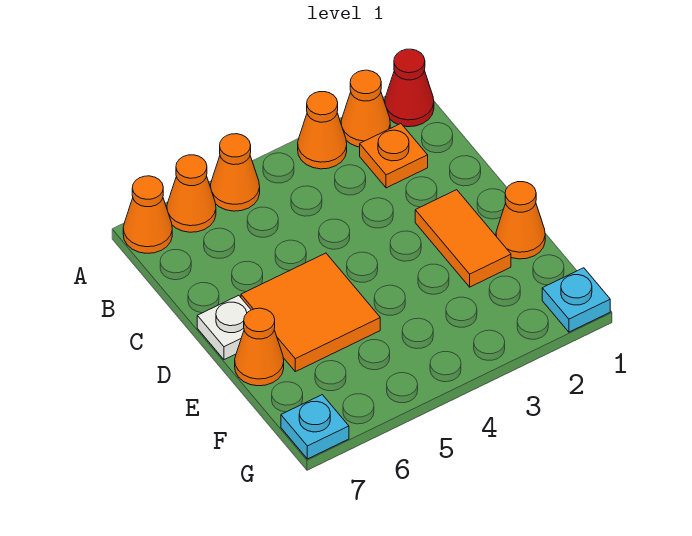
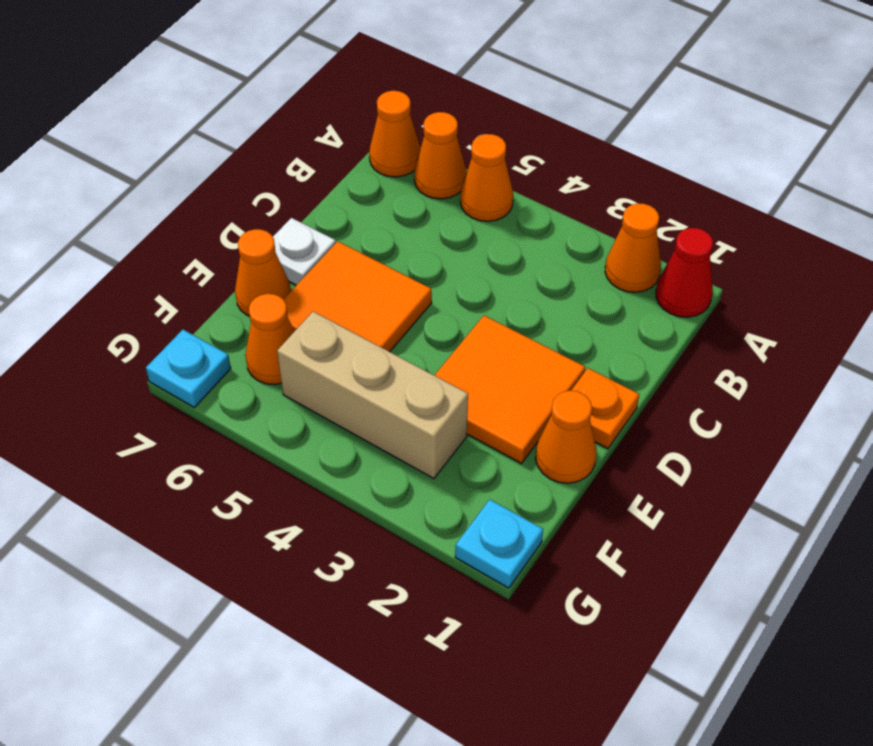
orange cone A3 level 1 -> orange cone F6 level 1
orange plate B2 level 1 -> orange plate D1 level 1
orange tile D2:E2 level 1 -> orange tile D2:E3 level 1
none -> tan brick F3:F5 level 1

